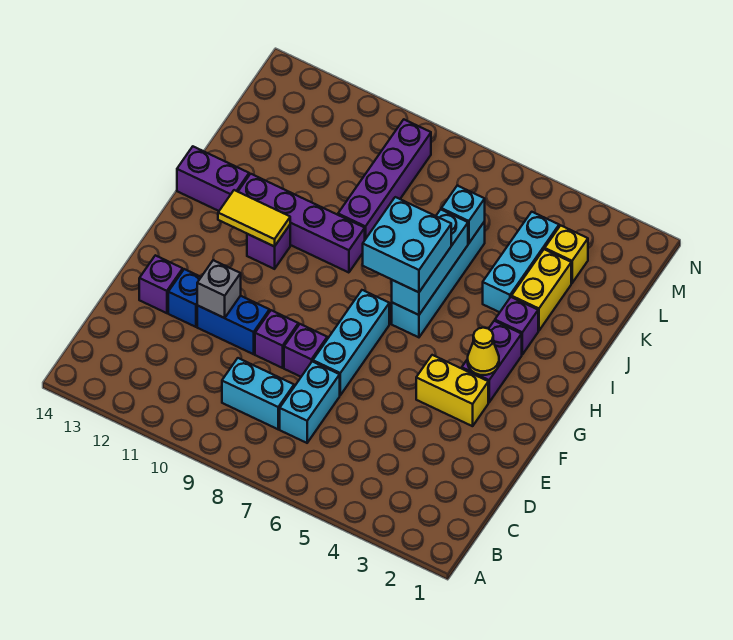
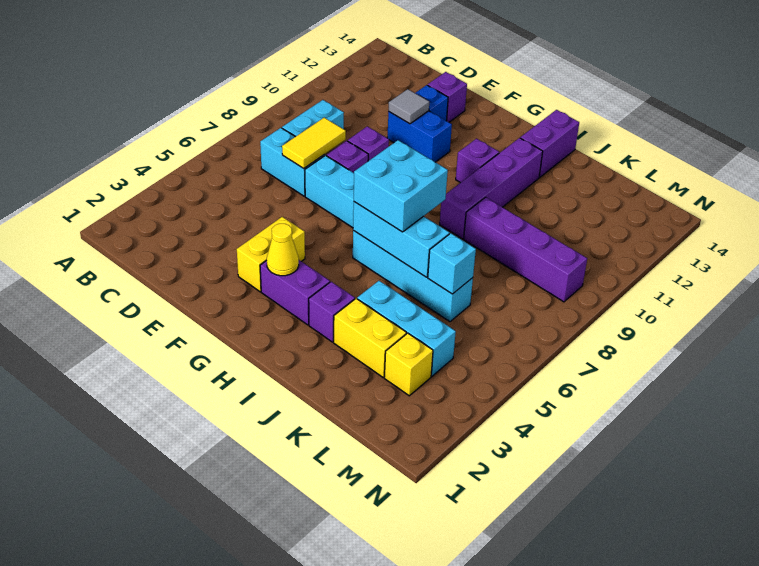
blue brick E10:E11 level 1 -> blue brick E11:F11 level 1
grey brick E11 level 2 -> grey tile E11 level 2
yellow tile H11:H12 level 2 -> yellow tile D7:D8 level 2

